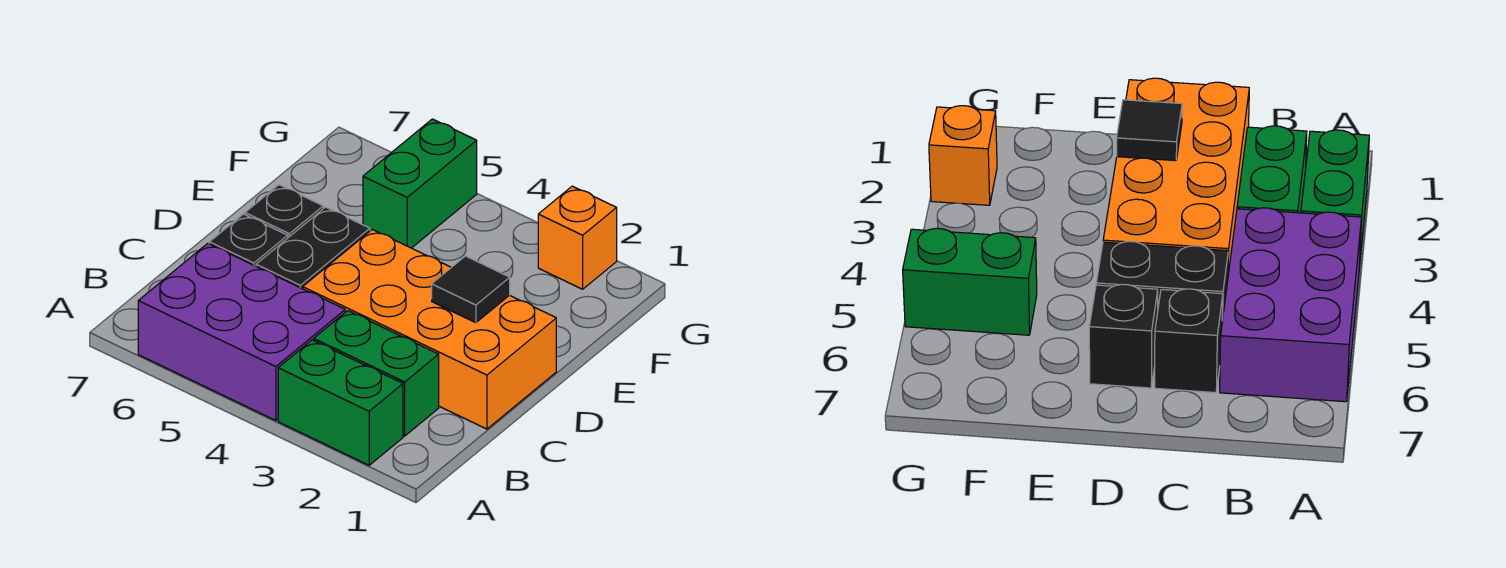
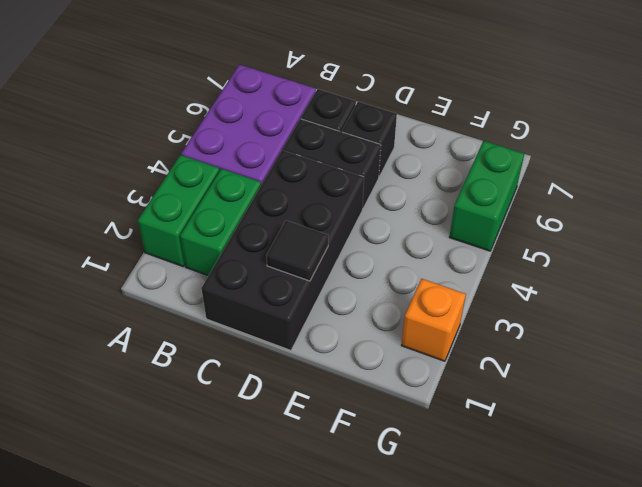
orange brick C1:D4 level 1 -> black brick C1:D4 level 1
green brick F5:G5 level 1 -> green brick G5:G6 level 1

